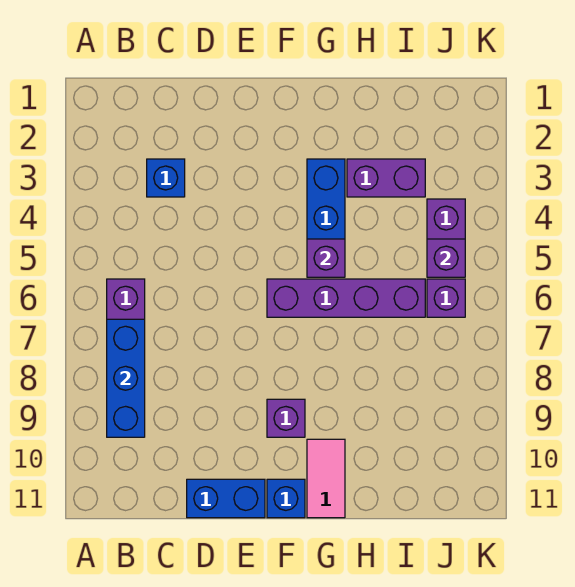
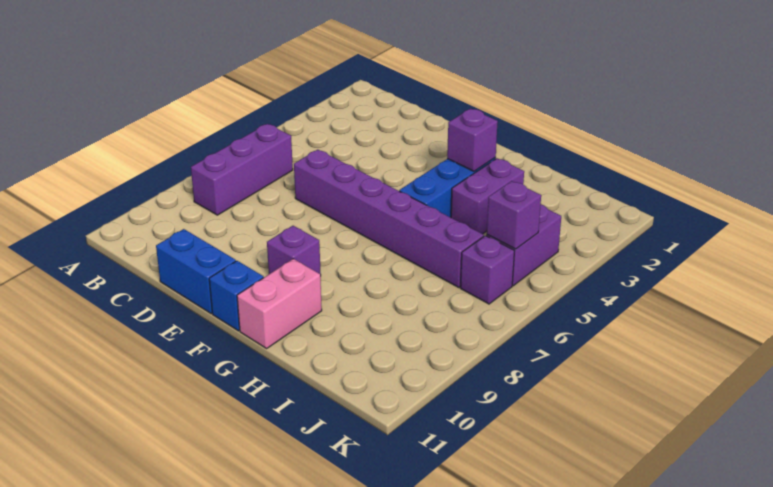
blue brick B7:B9 level 2 -> none
blue brick C3 level 1 -> none
purple brick F6:I6 level 1 -> purple brick D6:I6 level 1
purple brick G5 level 2 -> purple brick G3 level 2
pink tile G10:G11 level 1 -> pink brick G10:G11 level 1
purple brick H3:I3 level 1 -> purple brick H3:H4 level 1

